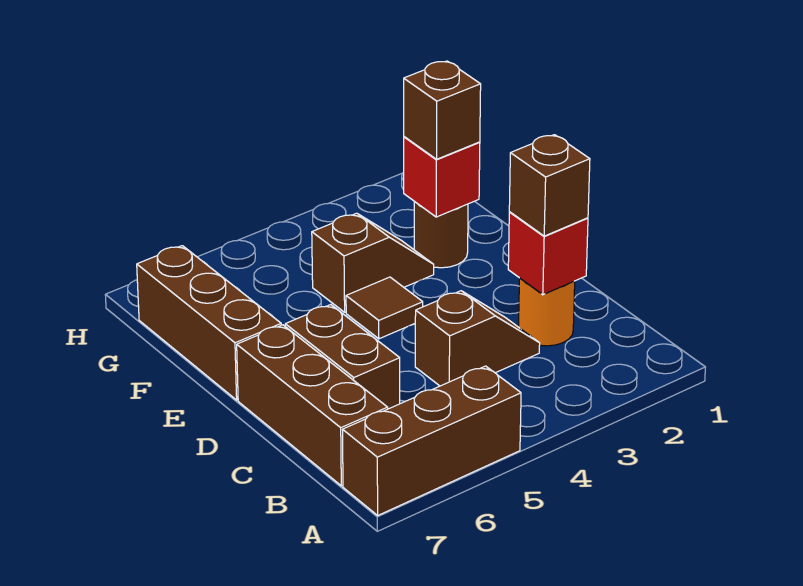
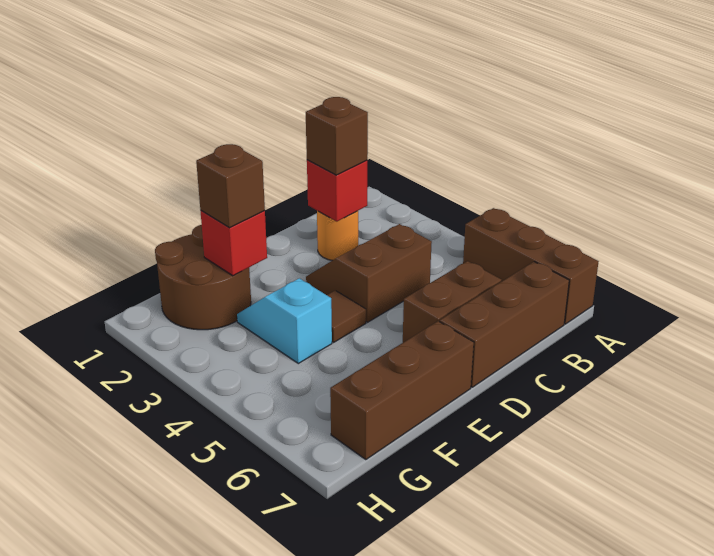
brown slope C3:C4 level 1 top 4 -> brown slope C3:D4 level 1 top 4
brown round brick F2 level 1 -> brown round brick F1:G2 level 1
brown slope F3:F4 level 1 top 4 -> cyan slope F3:F4 level 1 top 4

